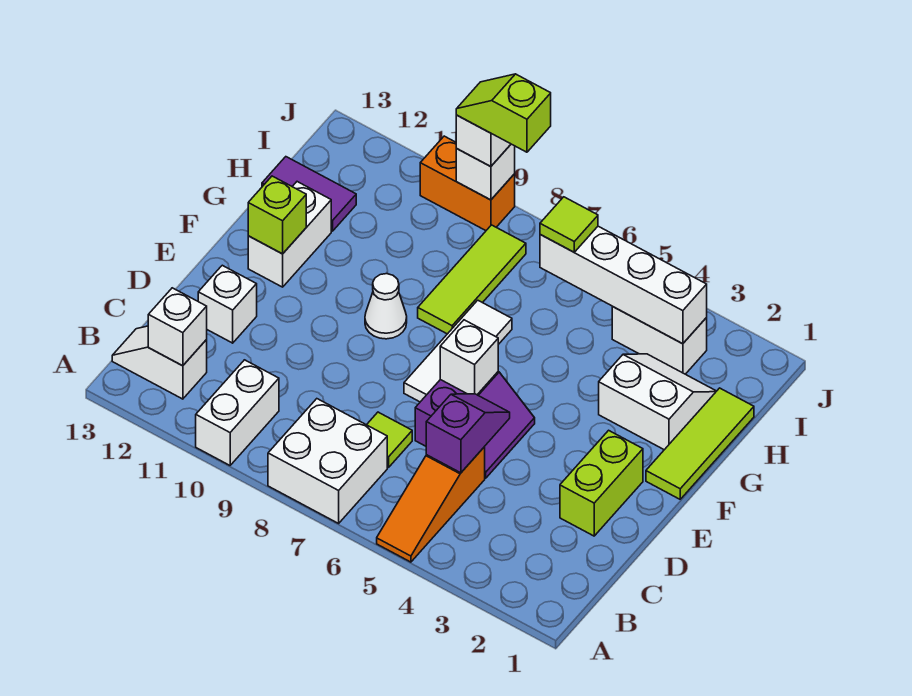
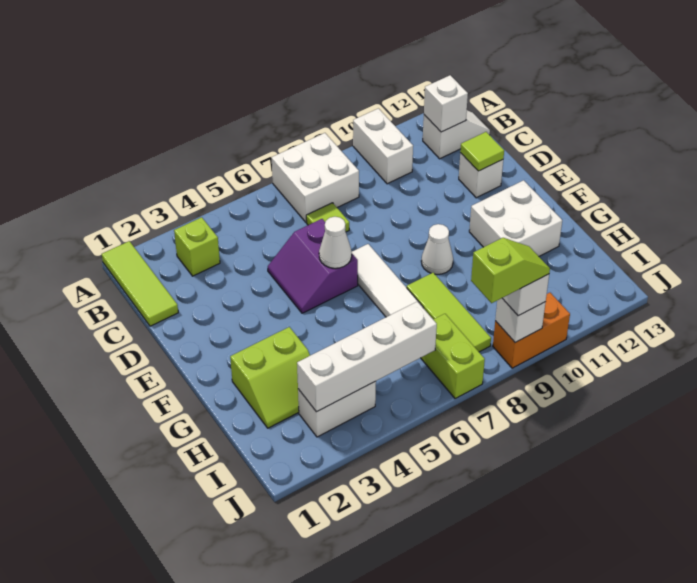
orange slope A5:C5 level 1 top C -> none
purple slope C5:D5 level 2 top C -> none
lime brick D2:E2 level 1 -> lime brick I7:J7 level 1
white brick E6 level 2 -> white cone E6 level 2
lime tile F1:H1 level 1 -> lime tile A1:C1 level 1
white brick F12:G12 level 1 -> white brick F11:G12 level 1
lime brick F12 level 2 -> lime brick B3 level 1
white slope G2:H3 level 1 top G -> lime slope G2:H3 level 1 top G
purple tile H12:H13 level 1 -> none
lime tile I6 level 3 -> lime tile D12 level 2

